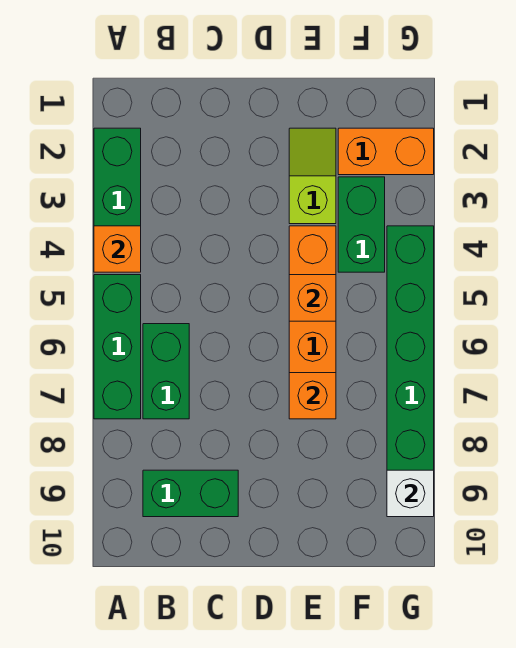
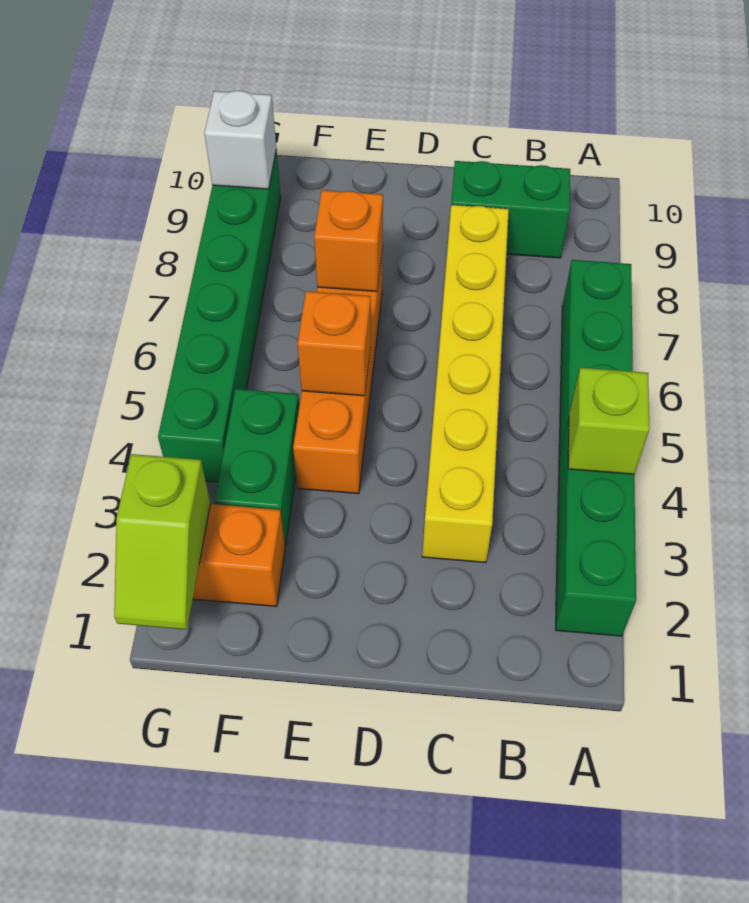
orange brick A4 level 2 -> lime brick A4 level 2
green brick B6:B7 level 1 -> none
none -> yellow brick C3:C8 level 1
lime slope E2:E3 level 1 top 3 -> lime slope G1:G2 level 2 top 2

